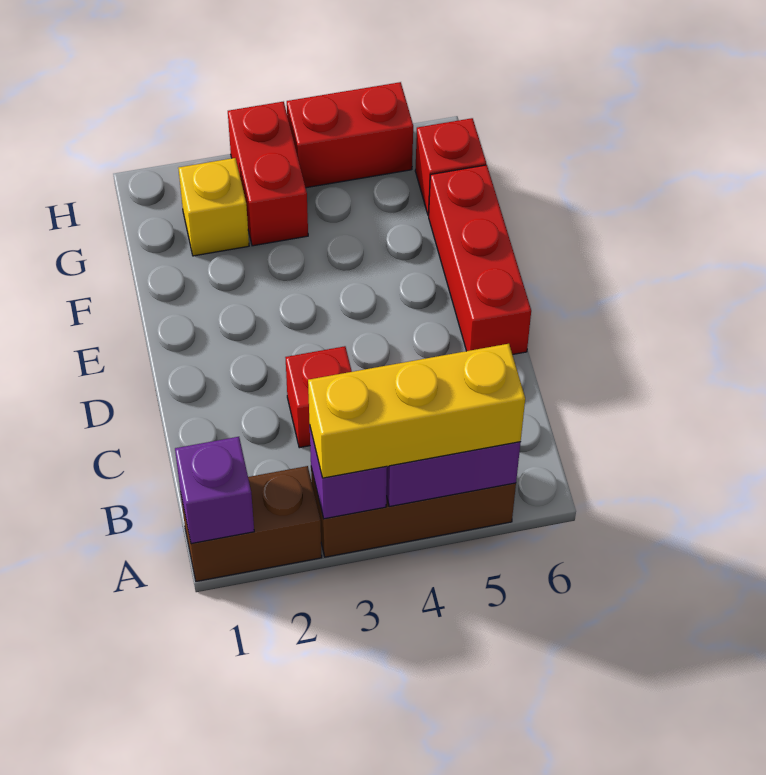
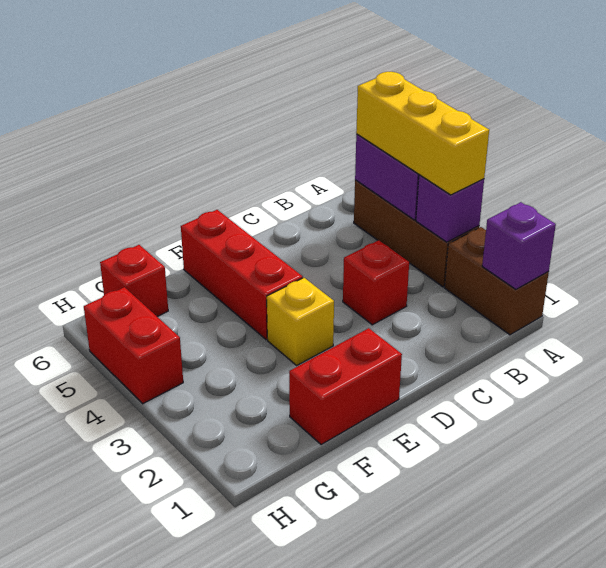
red brick D6:F6 level 1 -> red brick E4:E6 level 1
yellow brick G2 level 1 -> yellow brick E3 level 1
red brick G3:H3 level 1 -> red brick E1:F1 level 1

